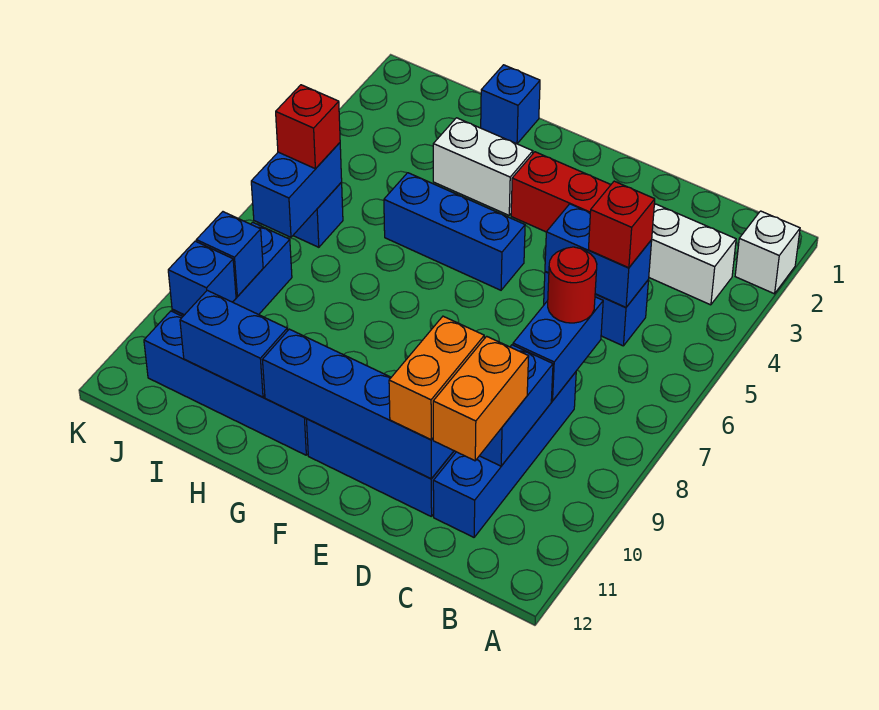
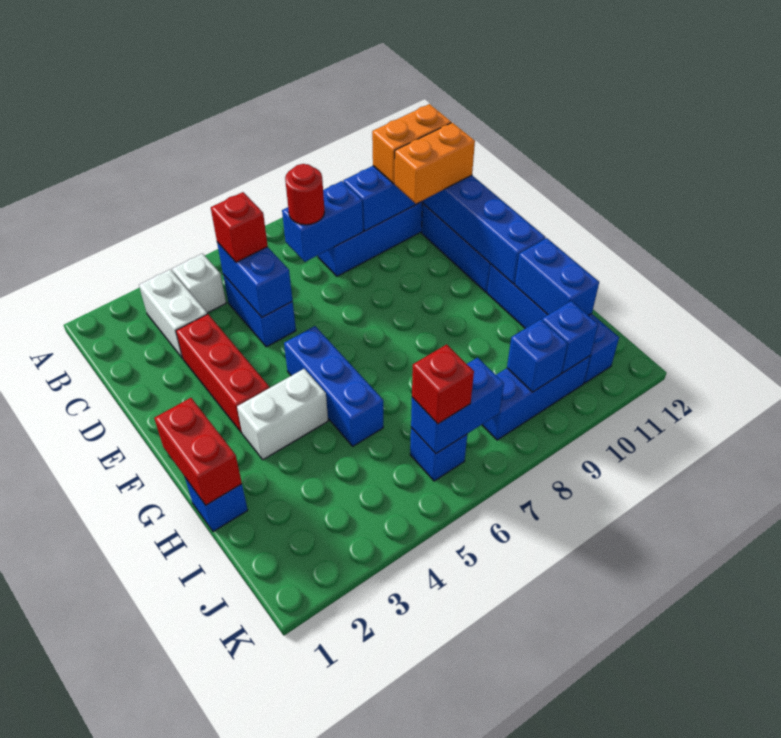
white brick A2 level 1 -> white brick B4 level 1
none -> red brick G1:H1 level 2
white brick G3:H3 level 1 -> white brick G3:G4 level 1

